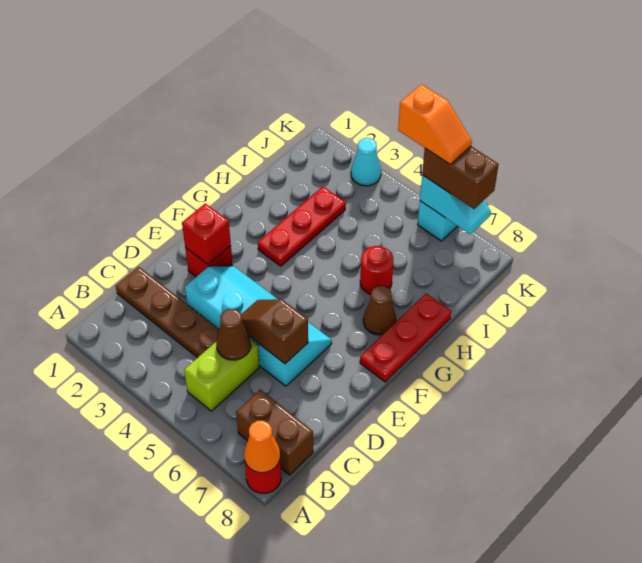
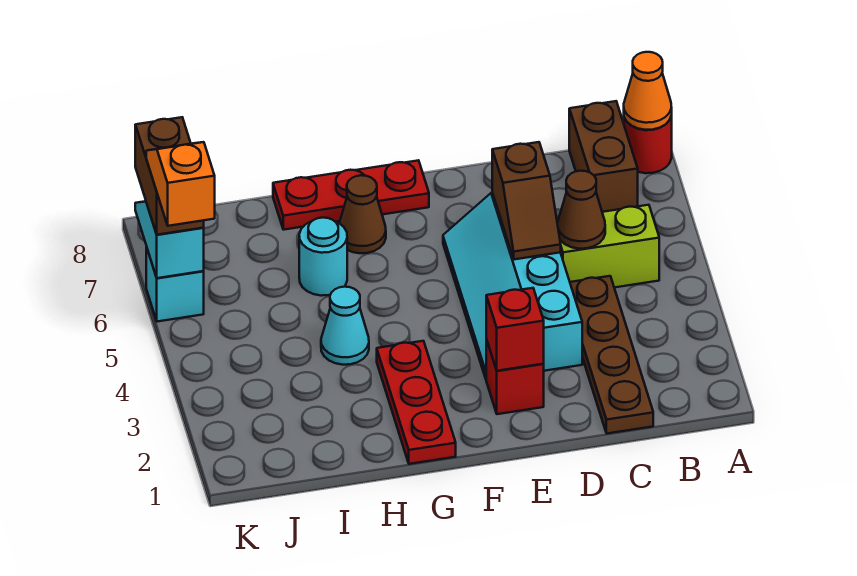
red plate G3:I3 level 1 -> red plate G1:G3 level 1
red round brick H6 level 1 -> cyan round brick H6 level 1
cyan cone K3 level 1 -> cyan cone H4 level 1

